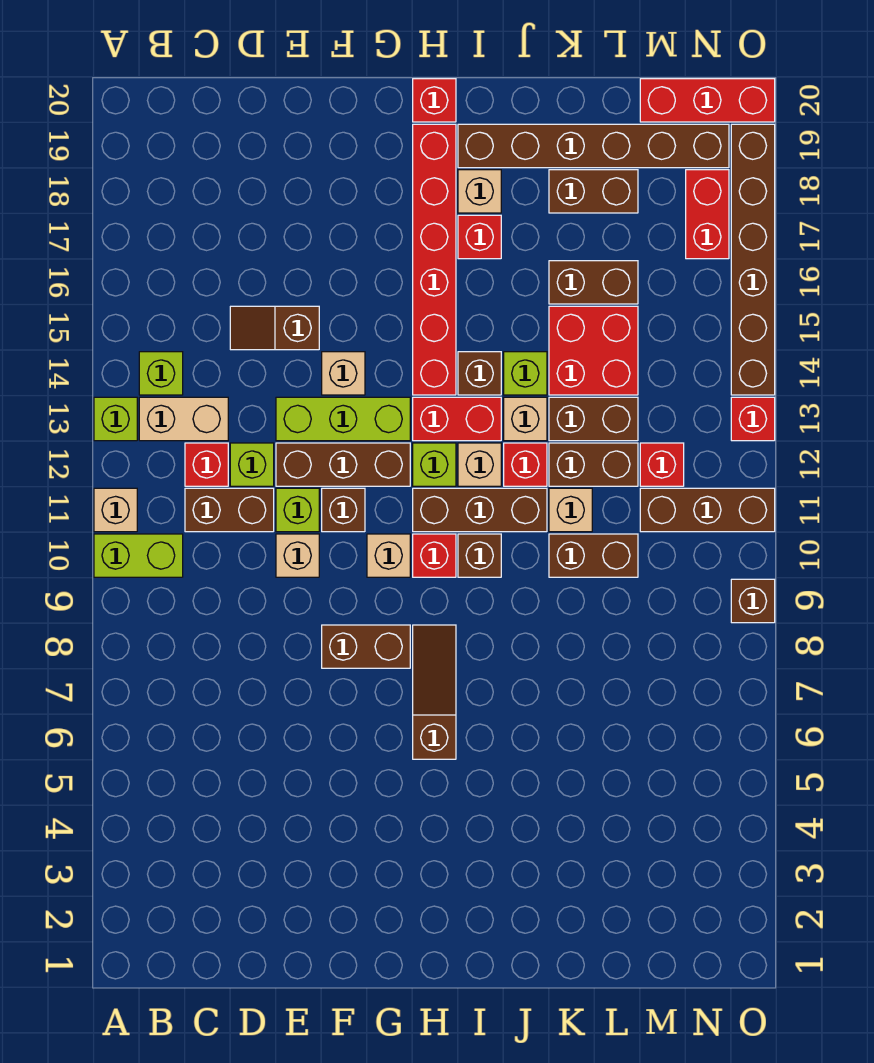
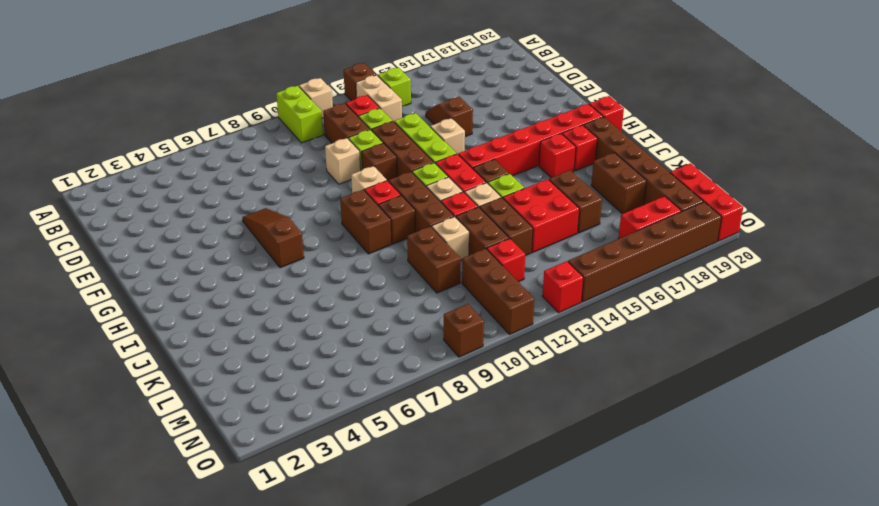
lime brick A13 level 1 -> brown brick A13 level 1
brown brick F8:G8 level 1 -> brown brick H9:I9 level 1
brown slope H6:H8 level 1 top 6 -> brown slope F6:H6 level 1 top H
tan brick I18 level 1 -> red brick I18 level 1

